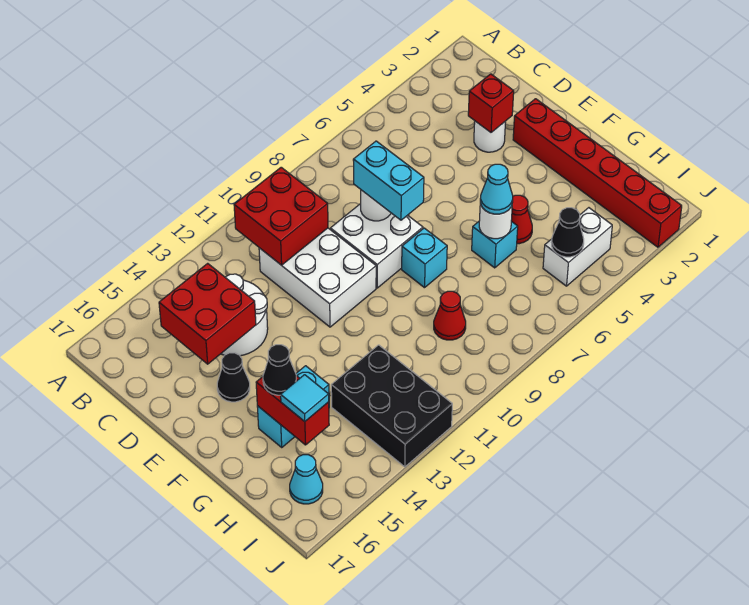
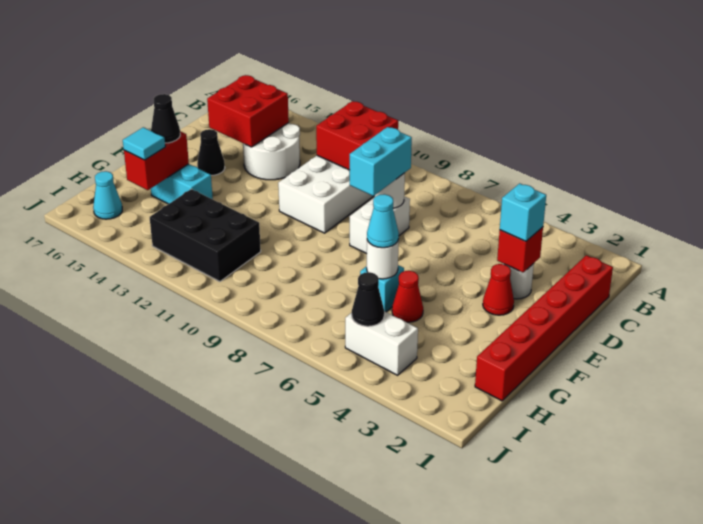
white brick D8:E9 level 1 -> white brick D8:E8 level 1
red brick E2:J2 level 1 -> red brick C1:H1 level 1
cyan brick F8 level 1 -> cyan brick D3 level 3
red cone H9 level 1 -> red cone E3 level 1
black brick H12:J13 level 1 -> black brick H11:I13 level 1

